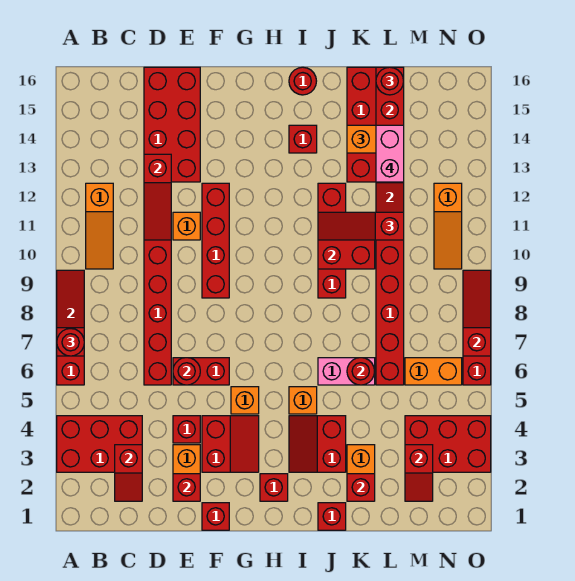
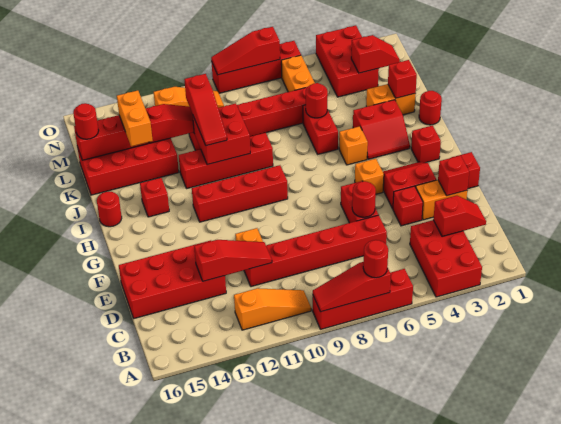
red brick F9:F12 level 1 -> red brick H9:H12 level 1
red brick J1 level 1 -> red round brick J1 level 1
pink brick J6:K6 level 1 -> red brick J6:K6 level 1
pink brick L13:L14 level 4 -> none

